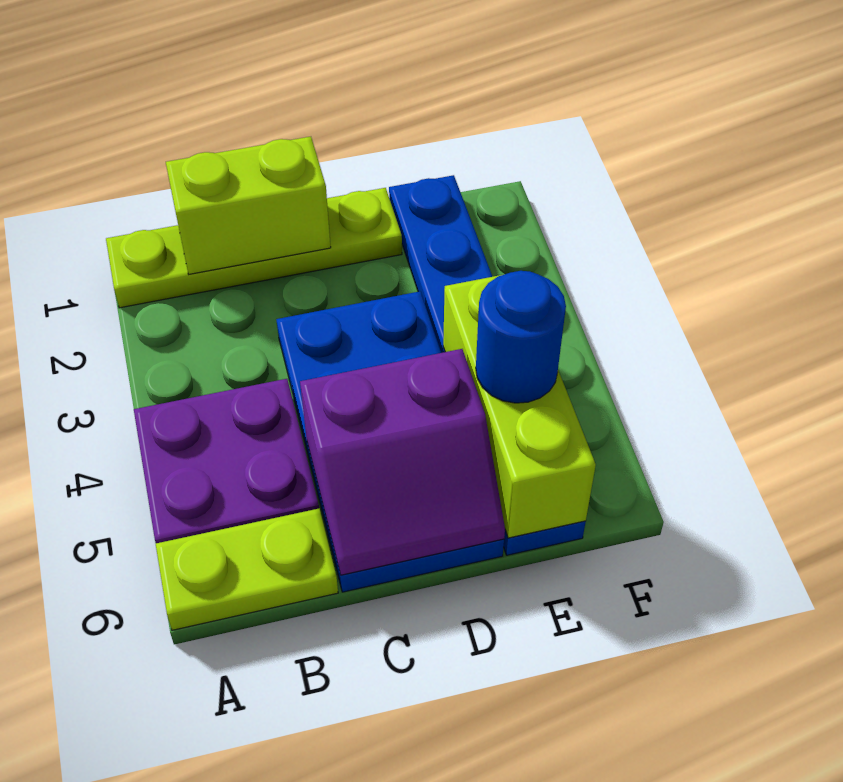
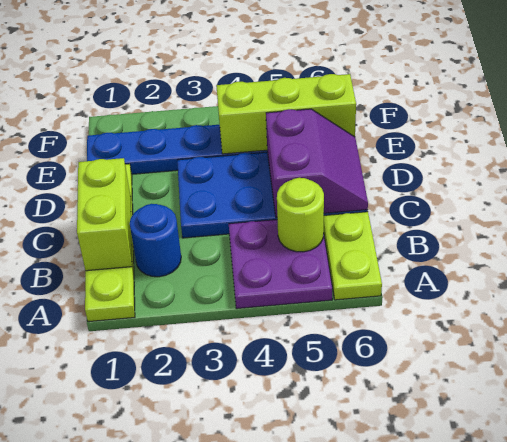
none -> lime round brick B5 level 2
blue round brick E5 level 3 -> blue round brick B2 level 1

